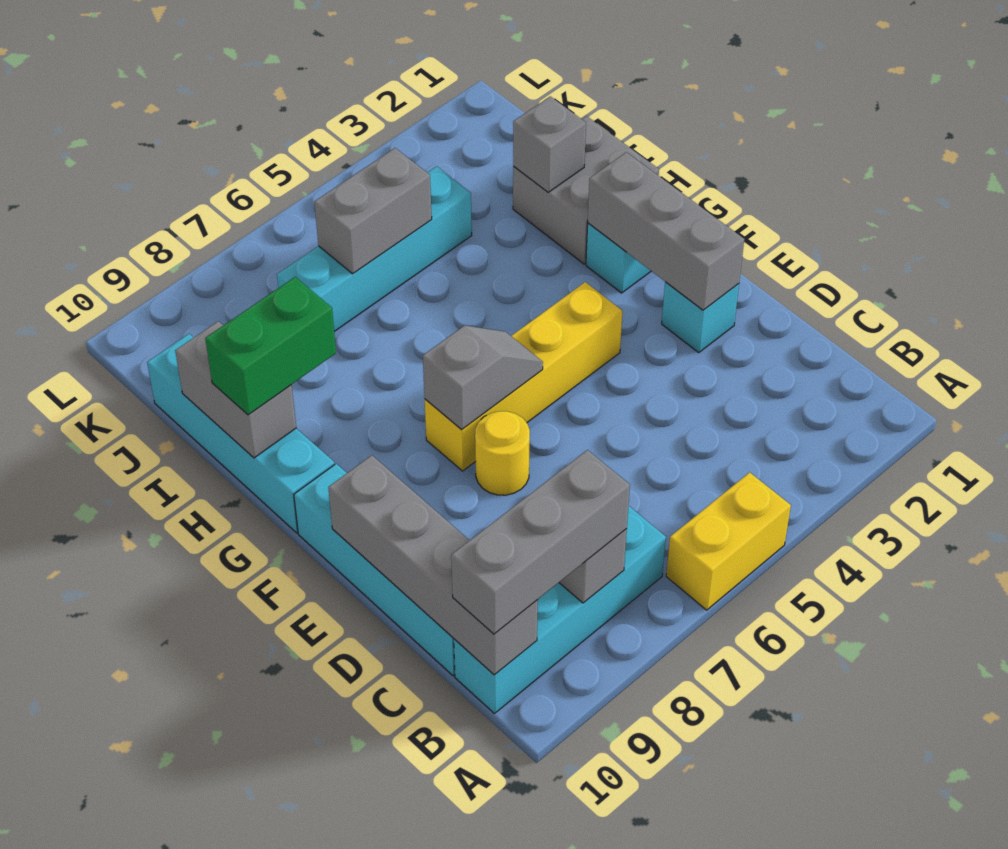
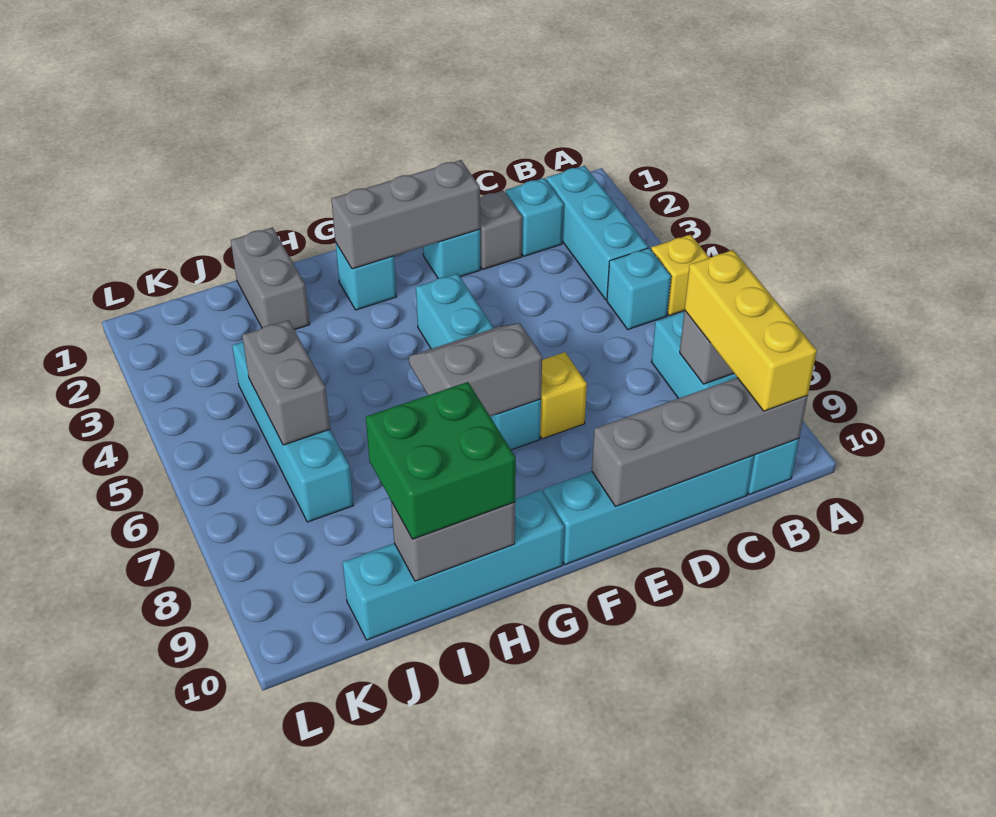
yellow brick A5:A6 level 1 -> yellow brick A5 level 1
none -> cyan brick B2:B4 level 1
none -> cyan brick B5 level 1
grey brick B8:B10 level 3 -> yellow brick B8:B10 level 3
none -> cyan brick C2 level 1
yellow round brick E7 level 1 -> yellow brick E7 level 1
yellow brick F4:F7 level 1 -> cyan brick F4:F7 level 1
grey slope F6:F7 level 2 top 7 -> grey slope F6:G7 level 2 top 7
grey brick H1:I2 level 1 -> grey brick I1:I2 level 1
green brick H9:H10 level 3 -> green brick H9:I10 level 3
grey brick I2 level 2 -> grey brick D2 level 1

